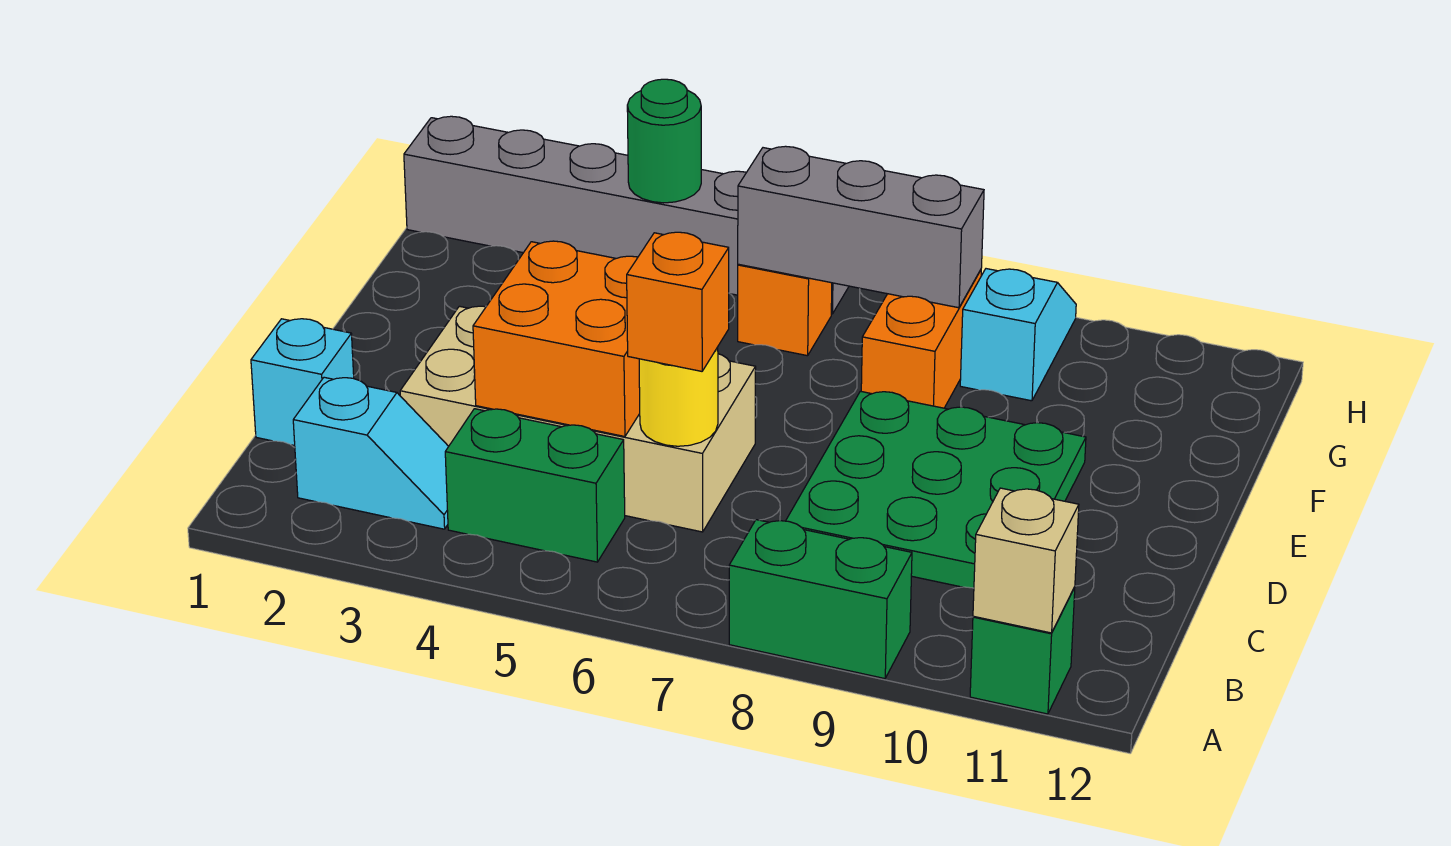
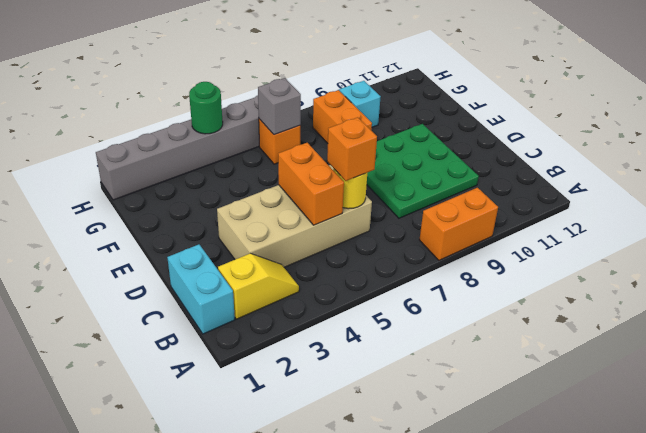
green brick A8:A9 level 1 -> orange brick A8:A9 level 1
green brick A11 level 1 -> none
tan brick A11 level 2 -> none
cyan slope B2:B3 level 1 top 2 -> yellow slope B2:B3 level 1 top 2
green brick B4:B5 level 1 -> none
cyan brick C1 level 1 -> cyan brick B1:C1 level 1
orange brick C4:D5 level 2 -> orange brick C5:D5 level 2
grey brick G6:G8 level 2 -> grey brick G6 level 2

